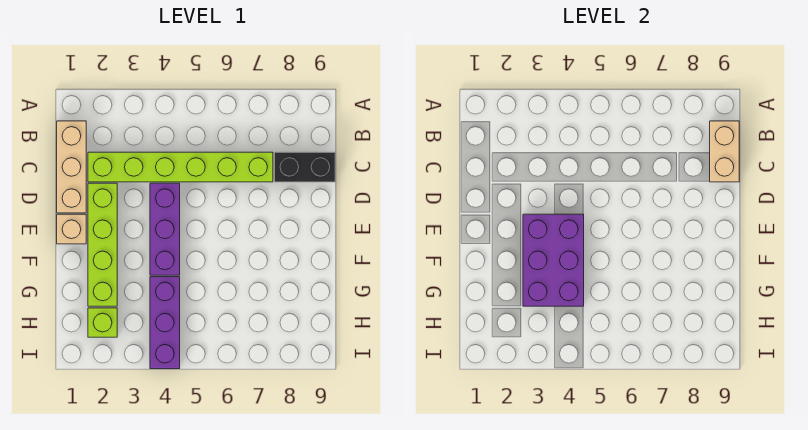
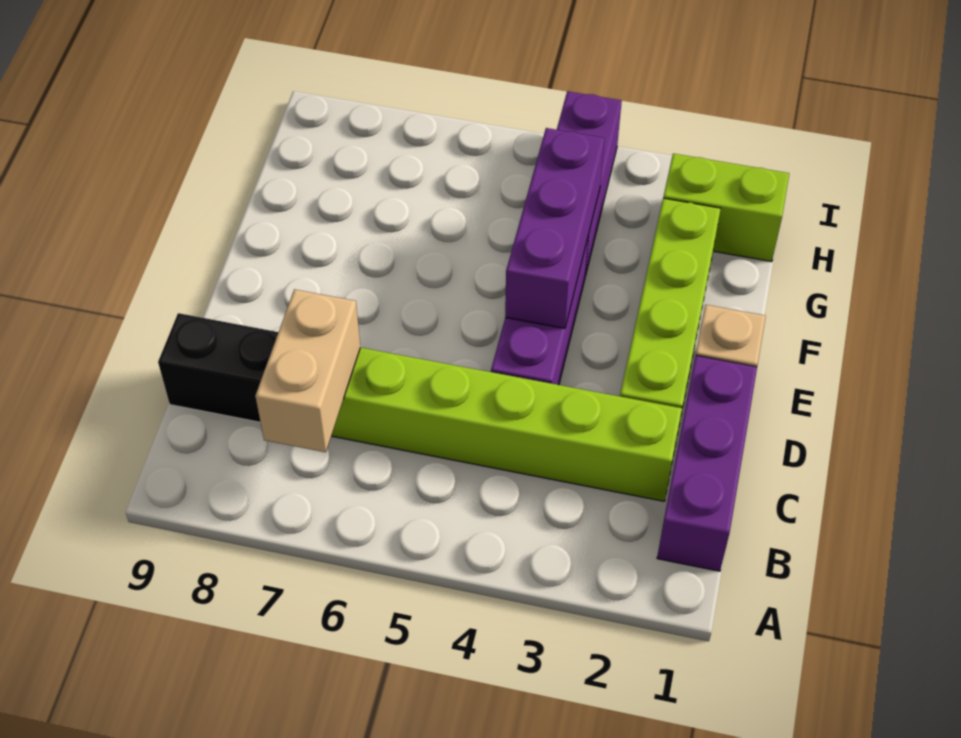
tan brick B1:D1 level 1 -> purple brick B1:D1 level 1
tan brick B9:C9 level 2 -> tan brick B7:C7 level 2
purple brick E3:G4 level 2 -> purple brick E4:G4 level 2
lime brick H2 level 1 -> lime brick H1:H2 level 1

